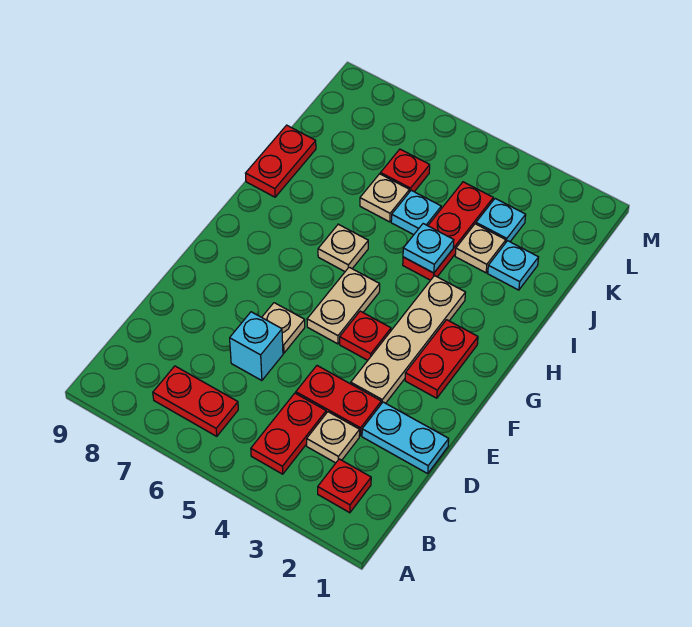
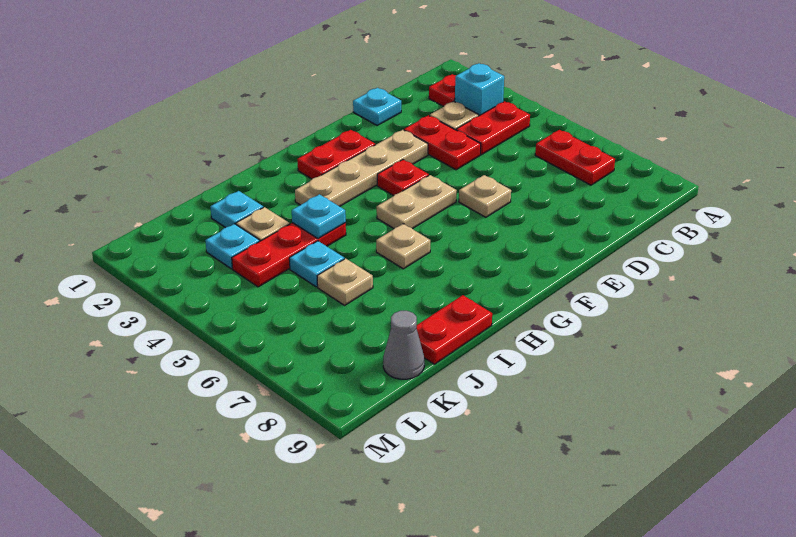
cyan plate D1:D2 level 1 -> cyan plate D1 level 1
cyan brick D6 level 1 -> cyan brick B3 level 1
red plate K6 level 1 -> none
none -> grey cone K9 level 1

